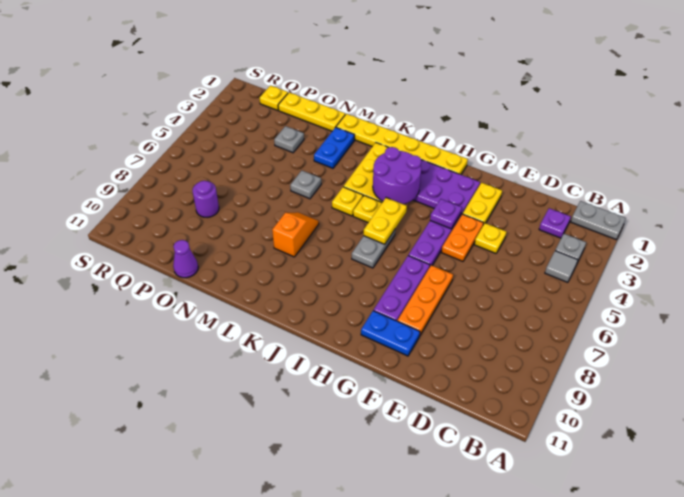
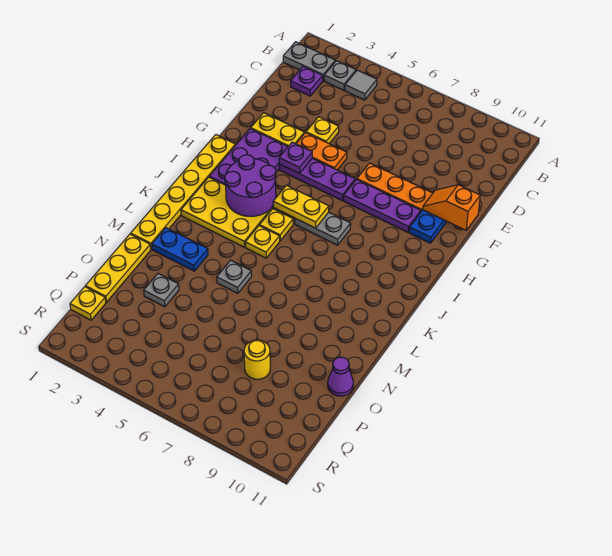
grey plate A1:B1 level 1 -> grey plate B1:B2 level 1
orange slope L7:L8 level 1 top 8 -> orange slope F10:F11 level 2 top 11
purple round brick P8 level 1 -> yellow round brick P8 level 1

